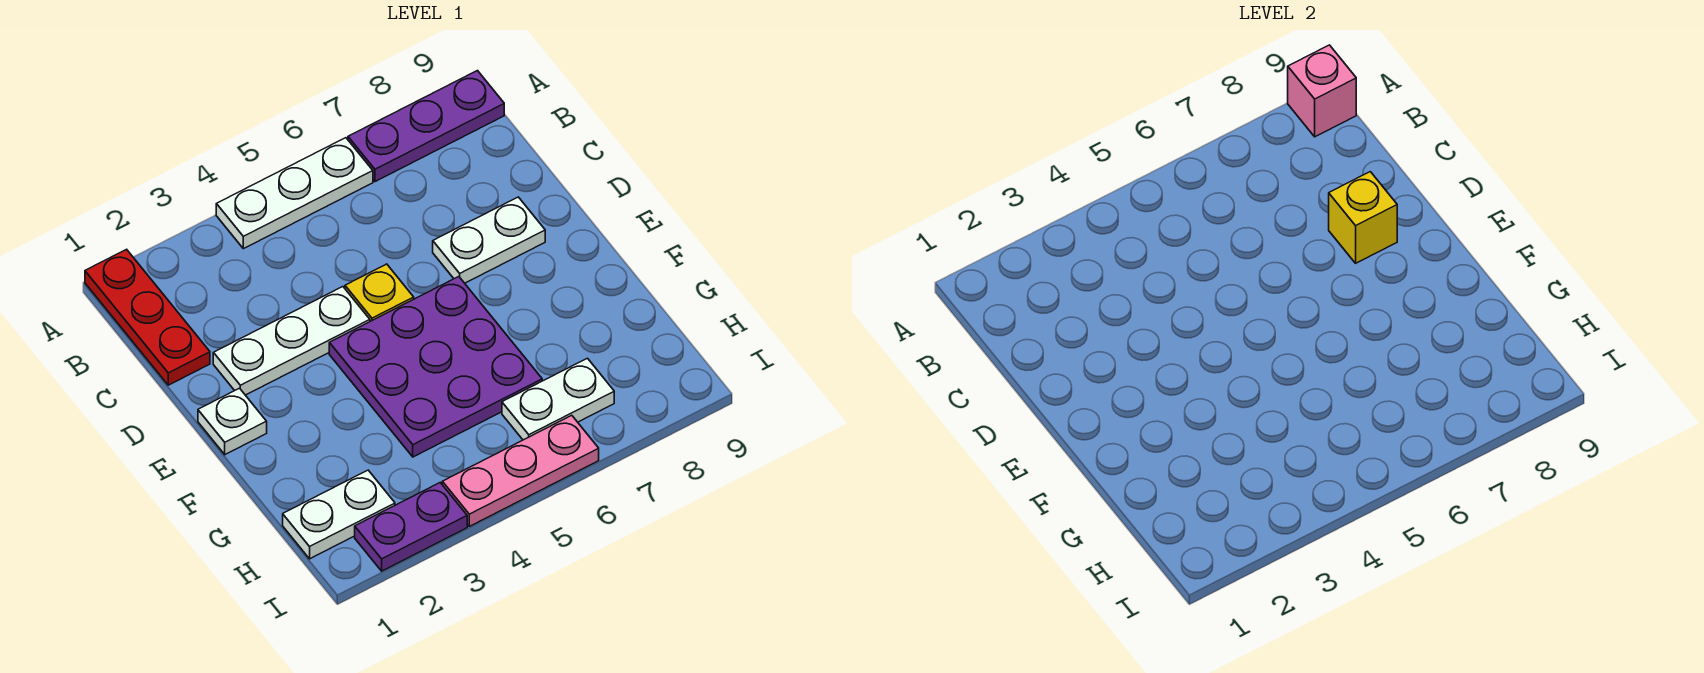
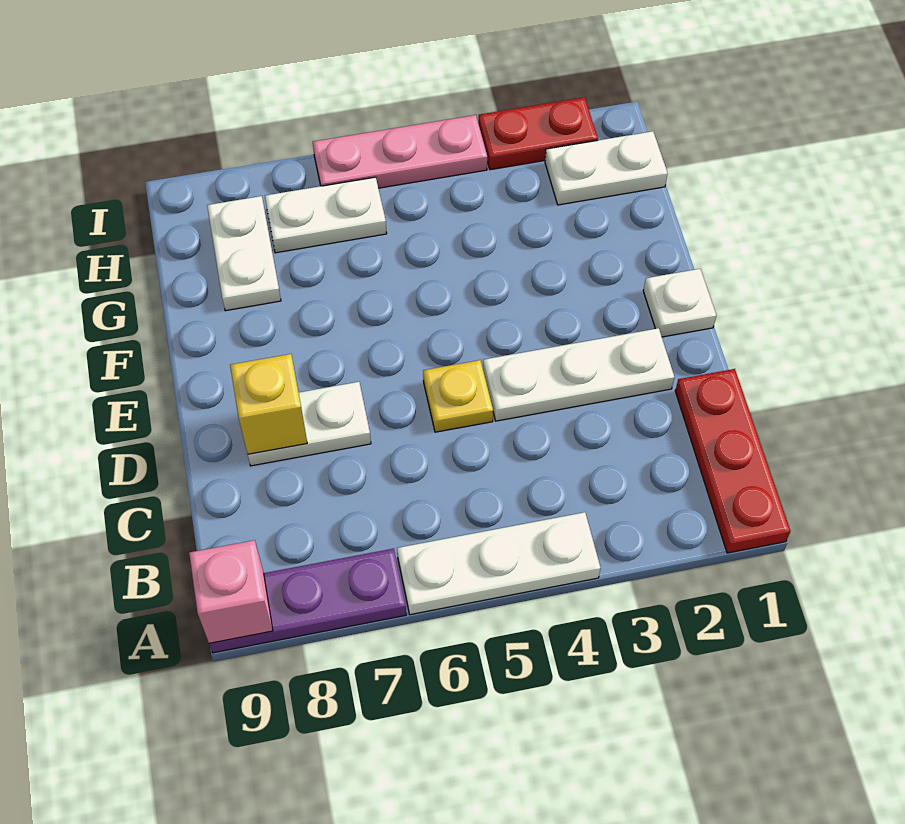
purple plate E4:G6 level 1 -> none
none -> white plate G8:H8 level 1
purple plate I2:I3 level 1 -> red plate I2:I3 level 1

